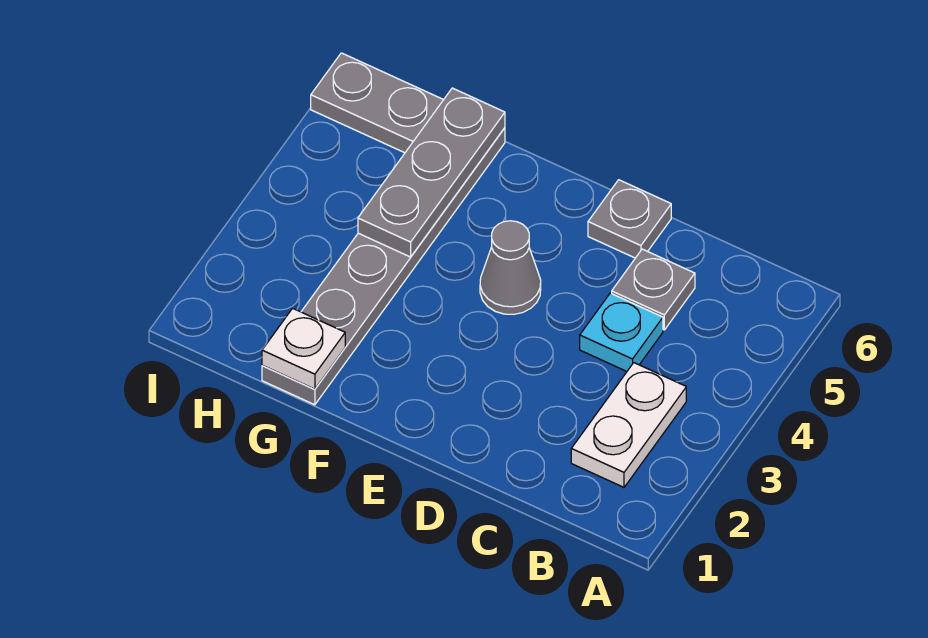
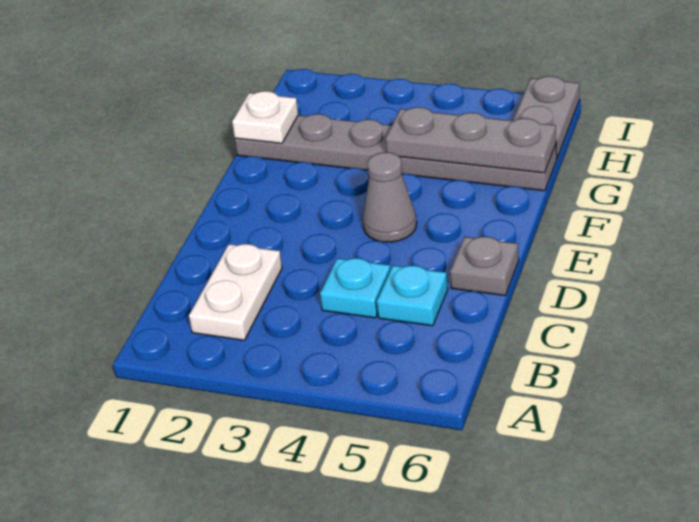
white plate B2:B3 level 1 -> white plate B2:C2 level 1
grey plate C5 level 1 -> cyan plate C5 level 1

